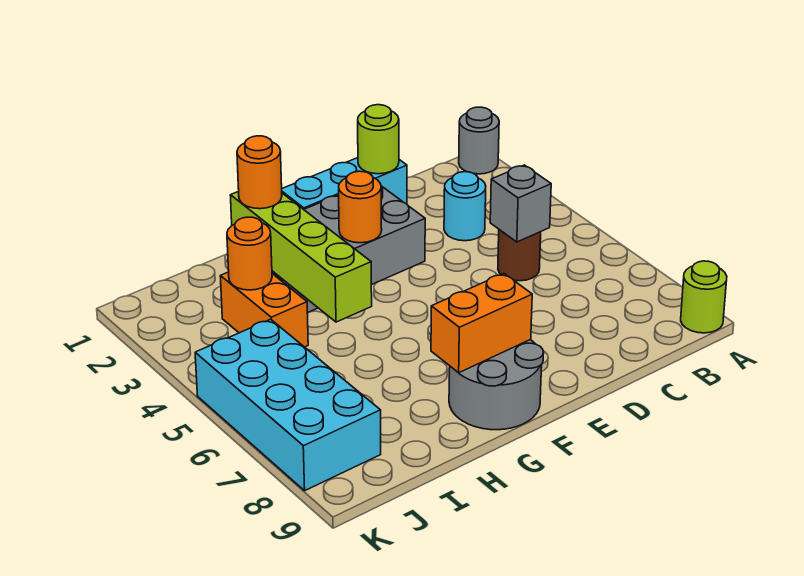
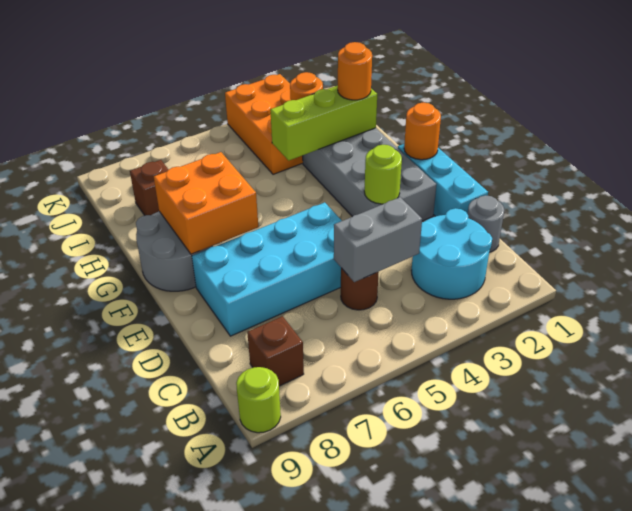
grey round brick A1 level 1 -> grey round brick C1 level 1
none -> brown brick B8 level 1
cyan round brick C3 level 1 -> cyan round brick B2:C3 level 1
grey brick C5 level 2 -> grey brick C4:C5 level 2
lime round brick D1 level 2 -> lime round brick E3 level 2
orange round brick F3 level 2 -> orange round brick F1 level 2
orange brick F8:G8 level 2 -> orange brick F7:G8 level 2
lime brick H2:H5 level 2 -> lime brick H2:H4 level 2
orange brick I3:I4 level 1 -> orange brick I3:K4 level 1
none -> brown brick I8 level 1
cyan brick J5:K8 level 1 -> cyan brick D5:E8 level 1

